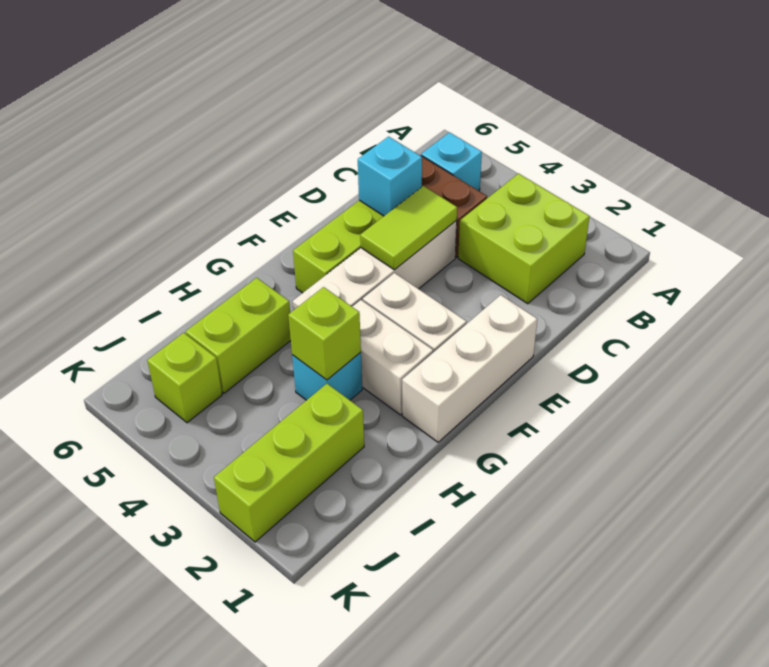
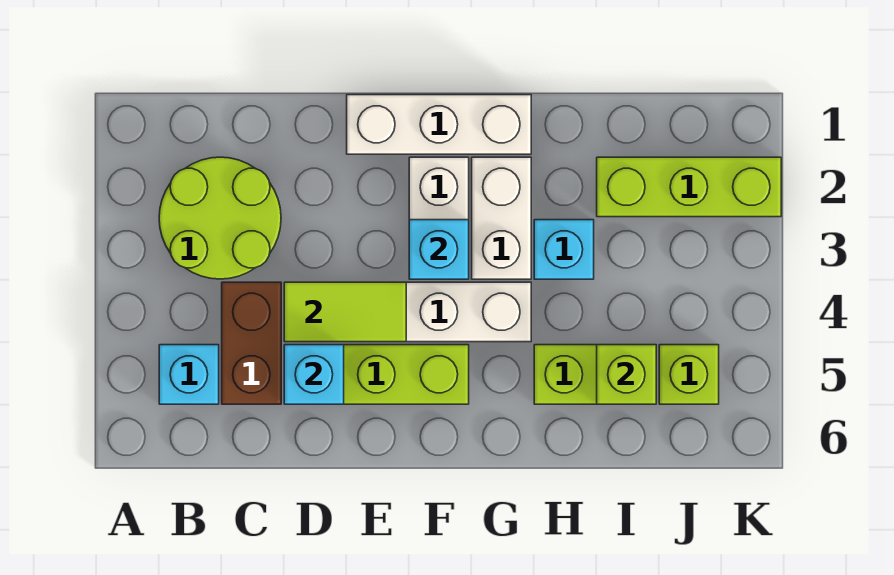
lime brick B2:C3 level 1 -> lime round brick B2:C3 level 1
none -> cyan brick F3 level 2
lime brick H3 level 2 -> lime brick I5 level 2

